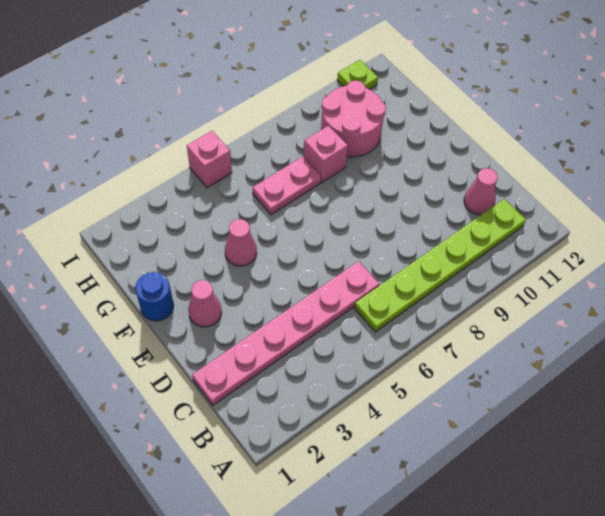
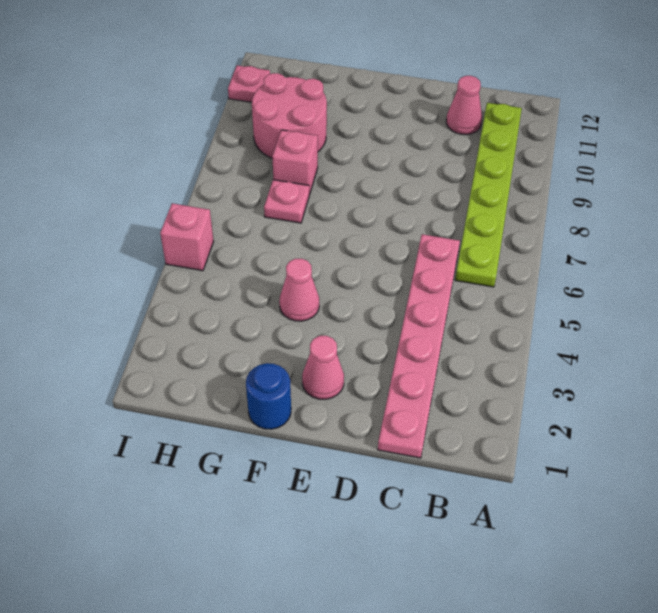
pink plate G6:G7 level 1 -> pink plate G7 level 1
lime plate I11 level 1 -> pink plate I11 level 1

